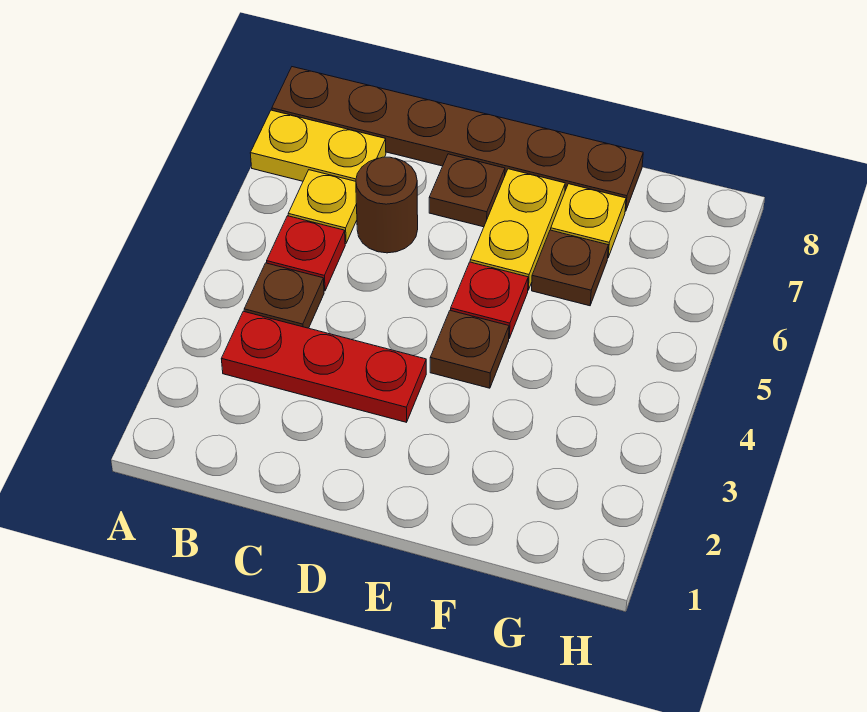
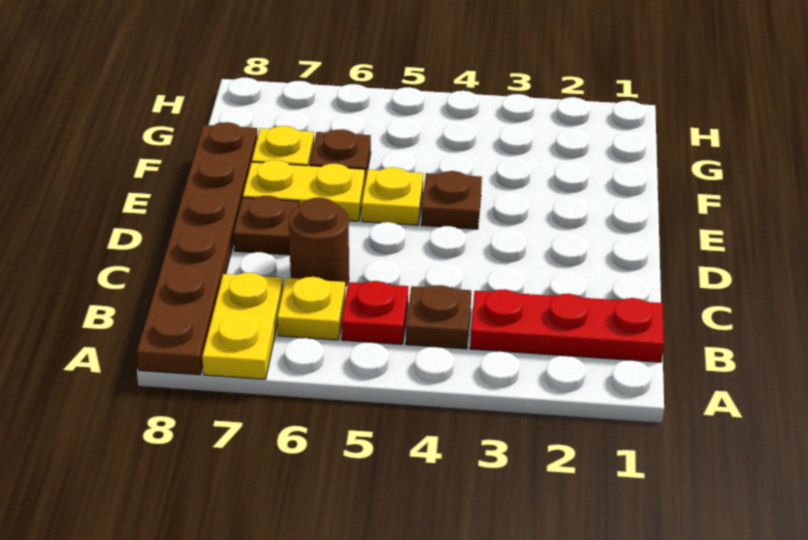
red plate B3:D3 level 1 -> red plate B1:B3 level 1
red plate E5 level 1 -> yellow plate E5 level 1

